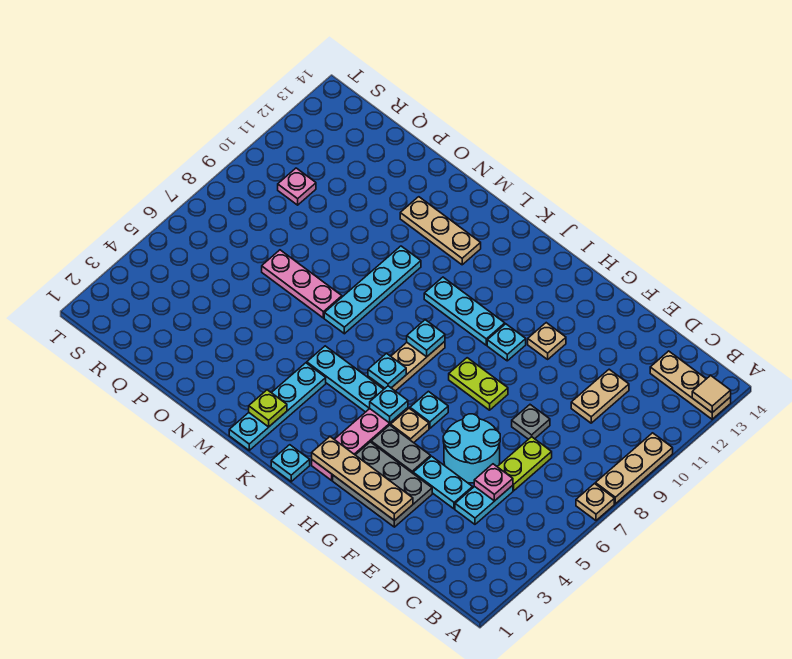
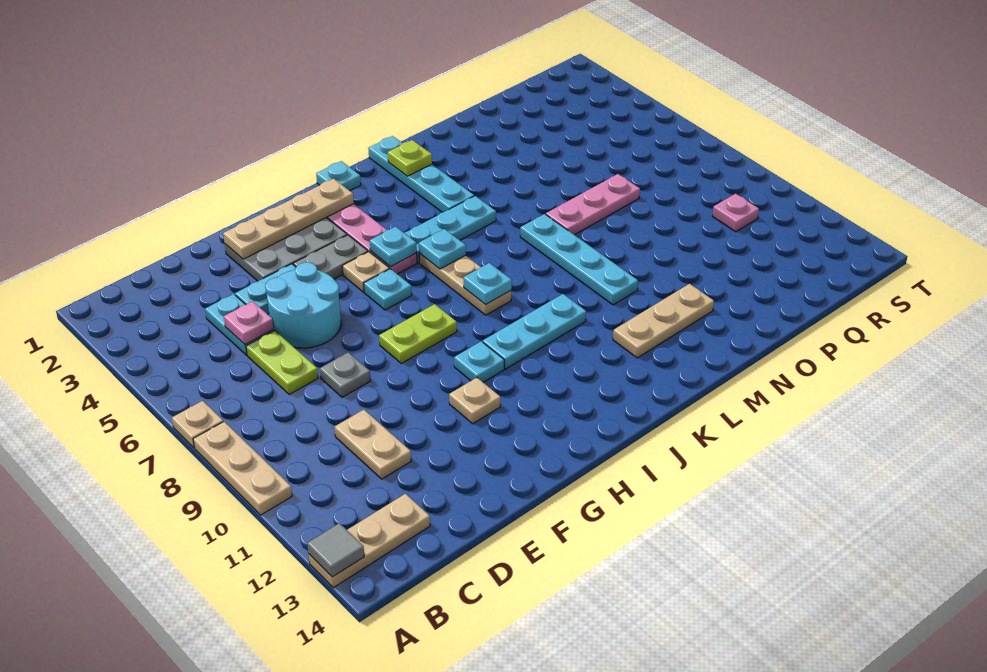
tan tile A13 level 2 -> grey tile A13 level 2

